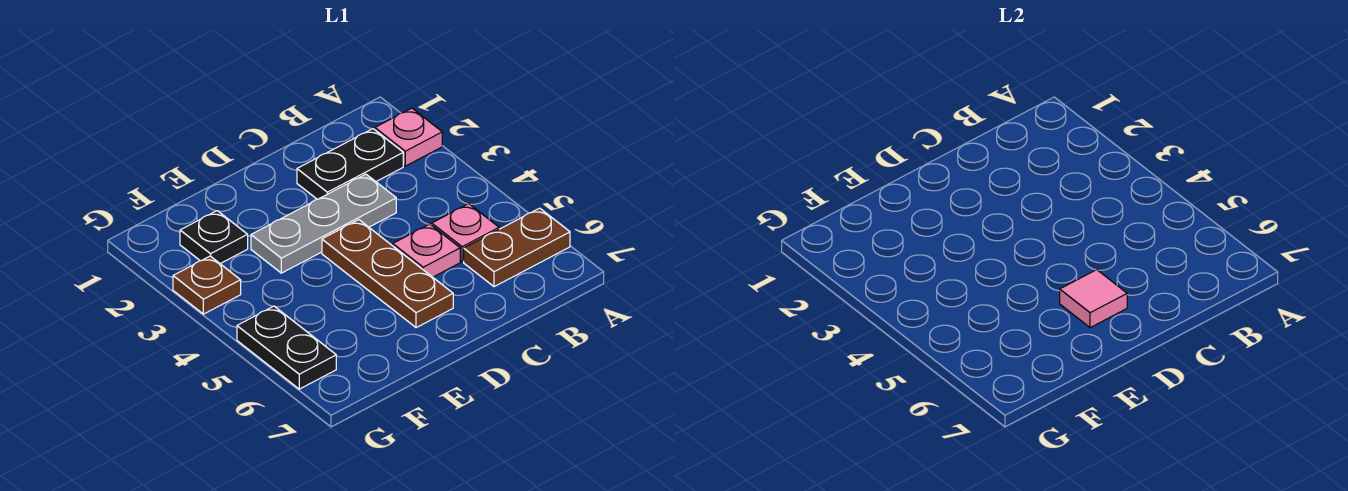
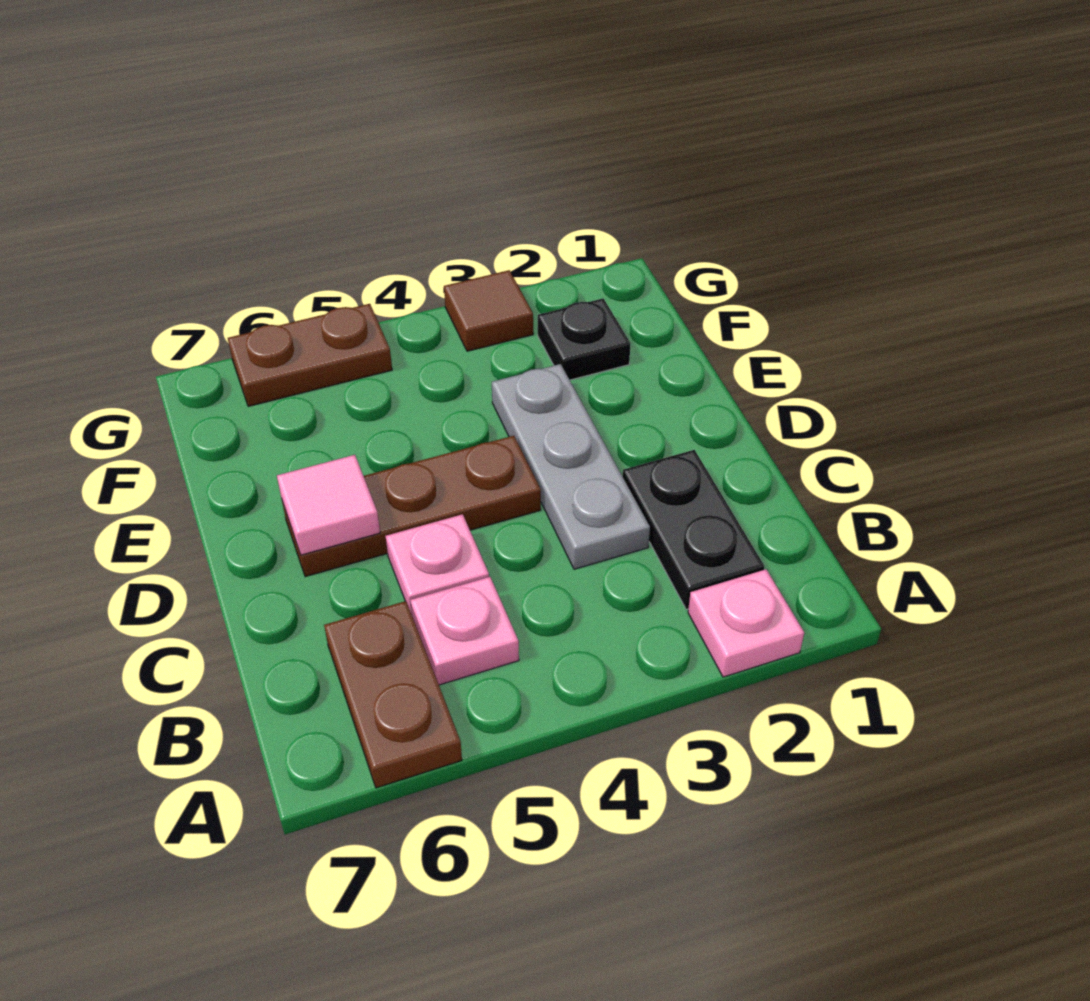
brown plate G3 level 1 -> brown tile G3 level 1
black plate G5:G6 level 1 -> brown plate G5:G6 level 1

